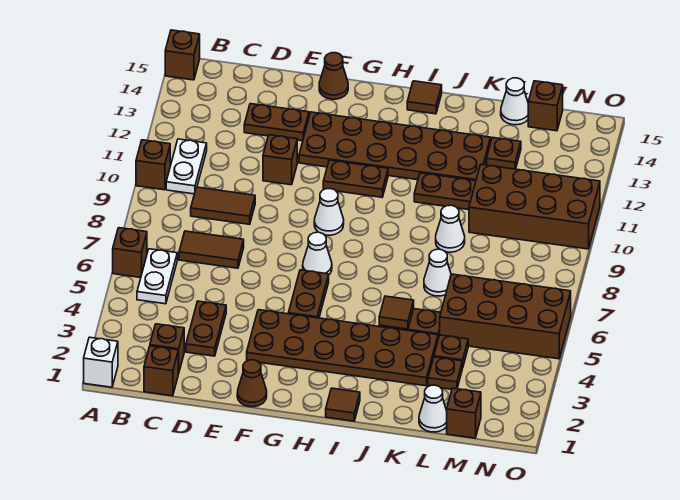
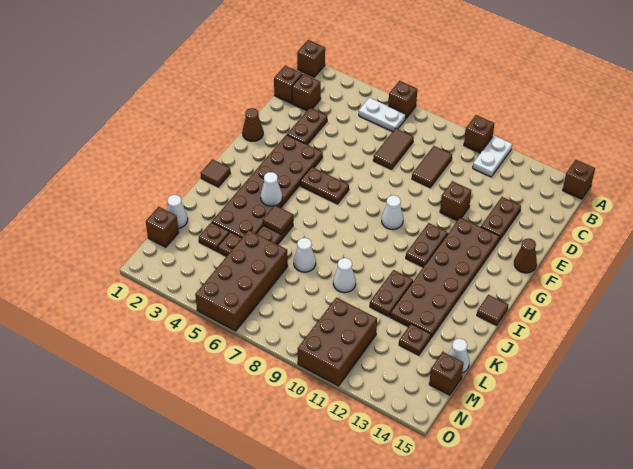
white brick A1 level 1 -> brown brick A1 level 1
white plate B10:B11 level 1 -> white plate A11:B11 level 1
brown plate D3:D4 level 1 -> brown plate D3:E3 level 1
white cone G7 level 1 -> white cone I4 level 2
brown brick L10:O11 level 1 -> brown brick M10:O11 level 1

